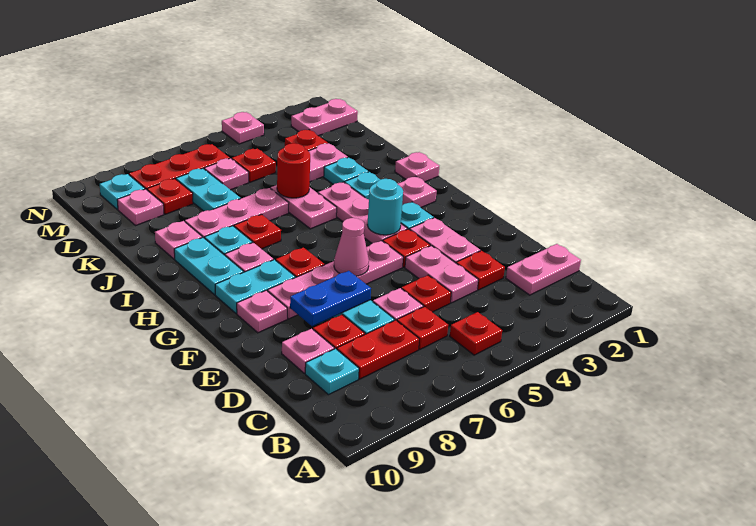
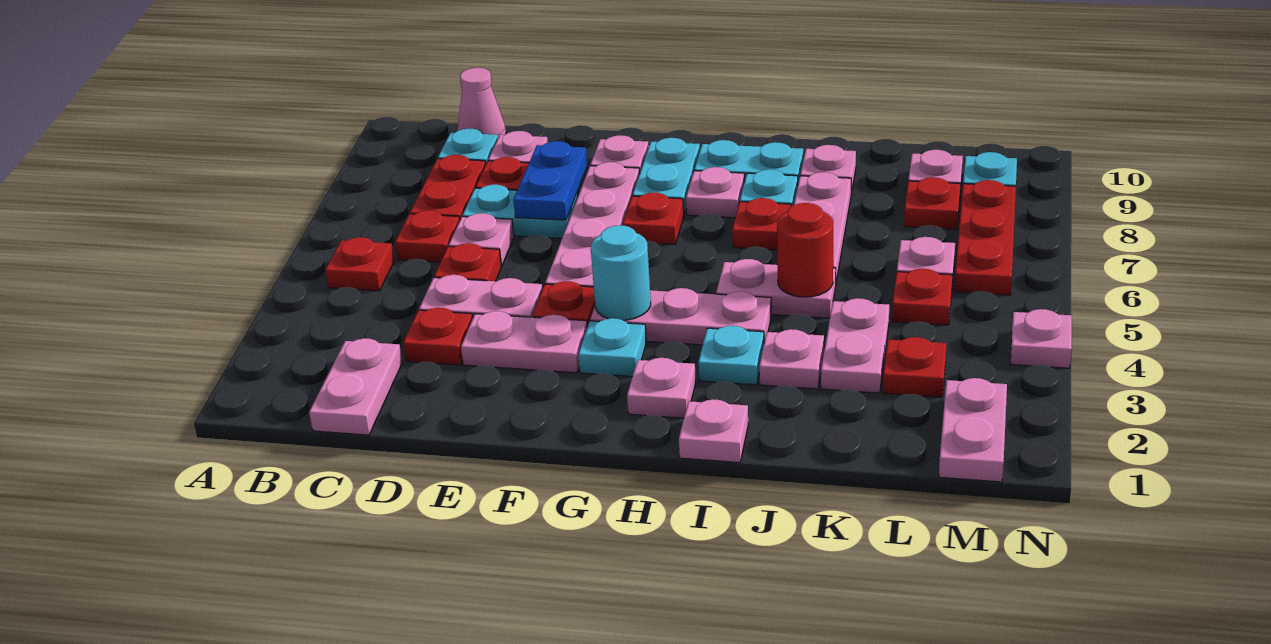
pink cone F6 level 2 -> pink cone C10 level 1
cyan plate J3 level 1 -> pink plate J3 level 1
cyan plate K7:L7 level 1 -> none

